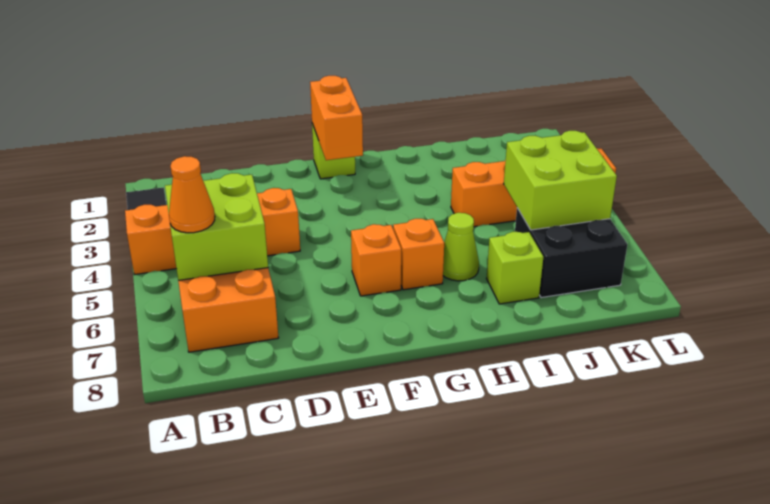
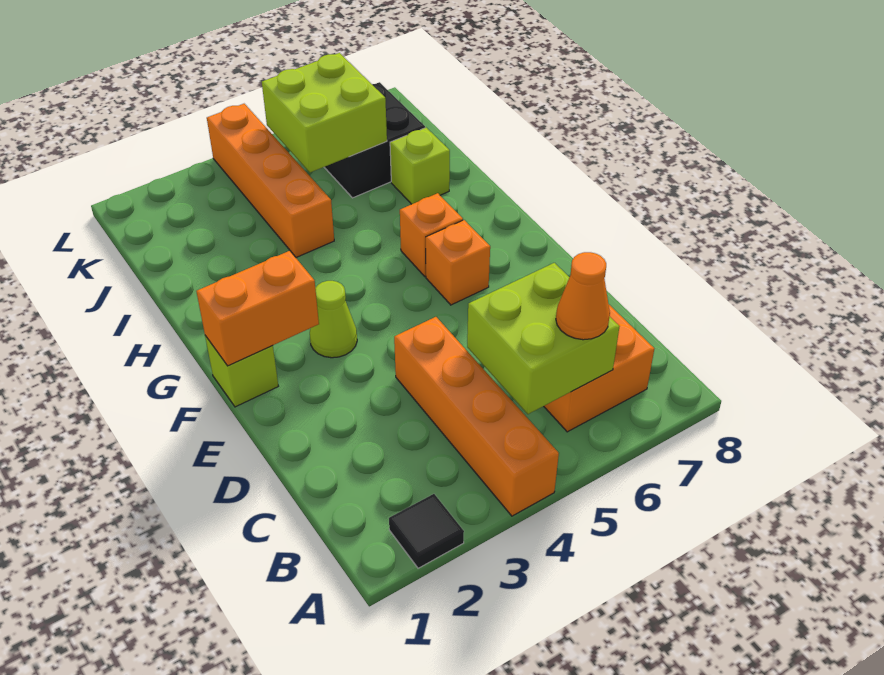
lime cone H6 level 1 -> lime cone F3 level 1

